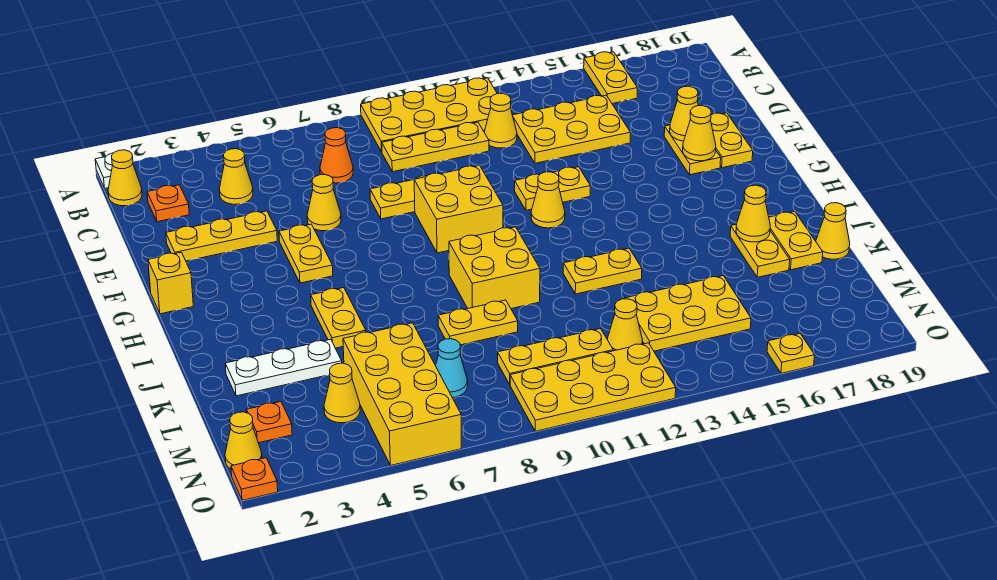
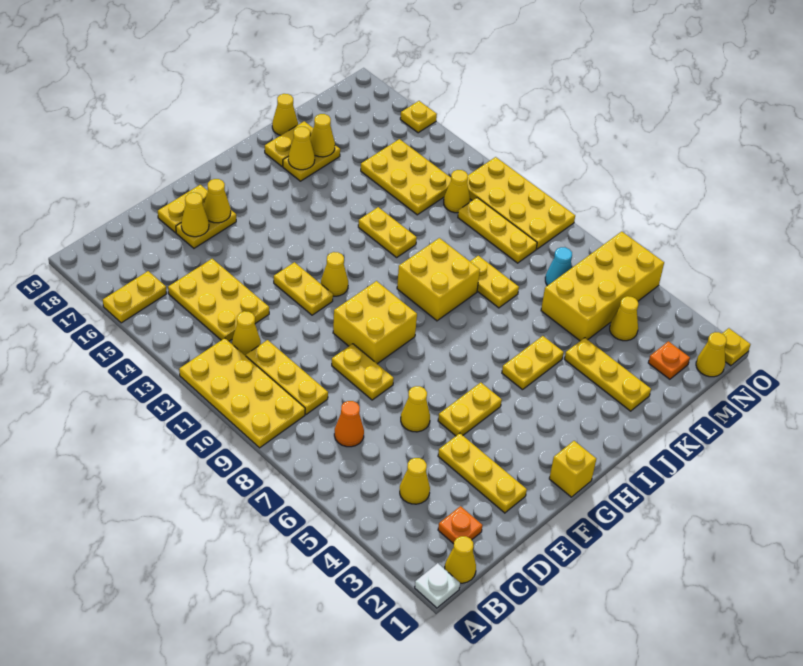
white plate K2:K4 level 1 -> yellow plate K2:K4 level 1
none -> yellow cone K17 level 2
orange plate O1 level 1 -> yellow plate O1 level 1

